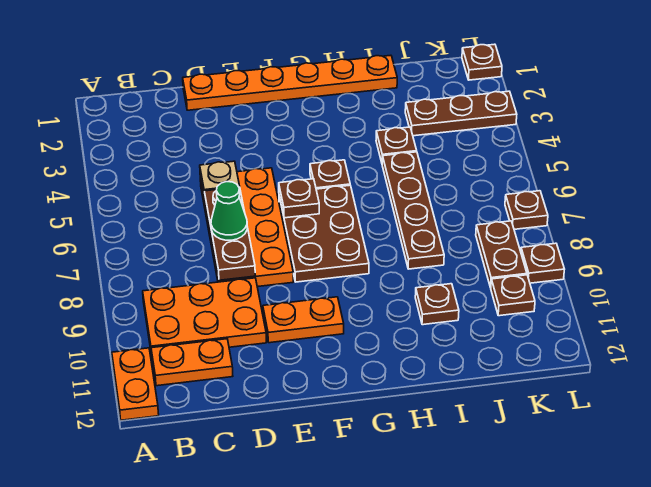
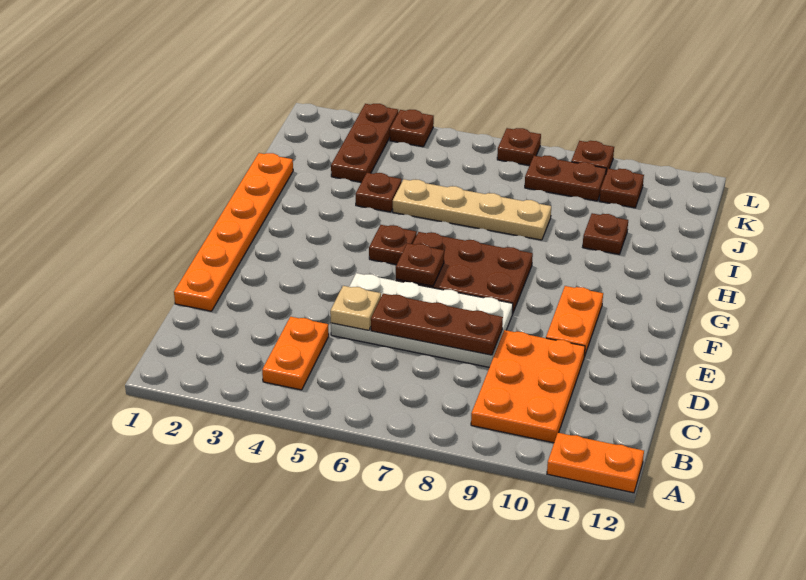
orange plate B11:C11 level 1 -> orange plate B4:C4 level 1
orange plate D5:E8 level 1 -> white plate D5:E8 level 1
green cone D7 level 3 -> none
brown plate I5:I8 level 1 -> tan plate I5:I8 level 1
brown plate L1 level 1 -> brown plate L4 level 1

